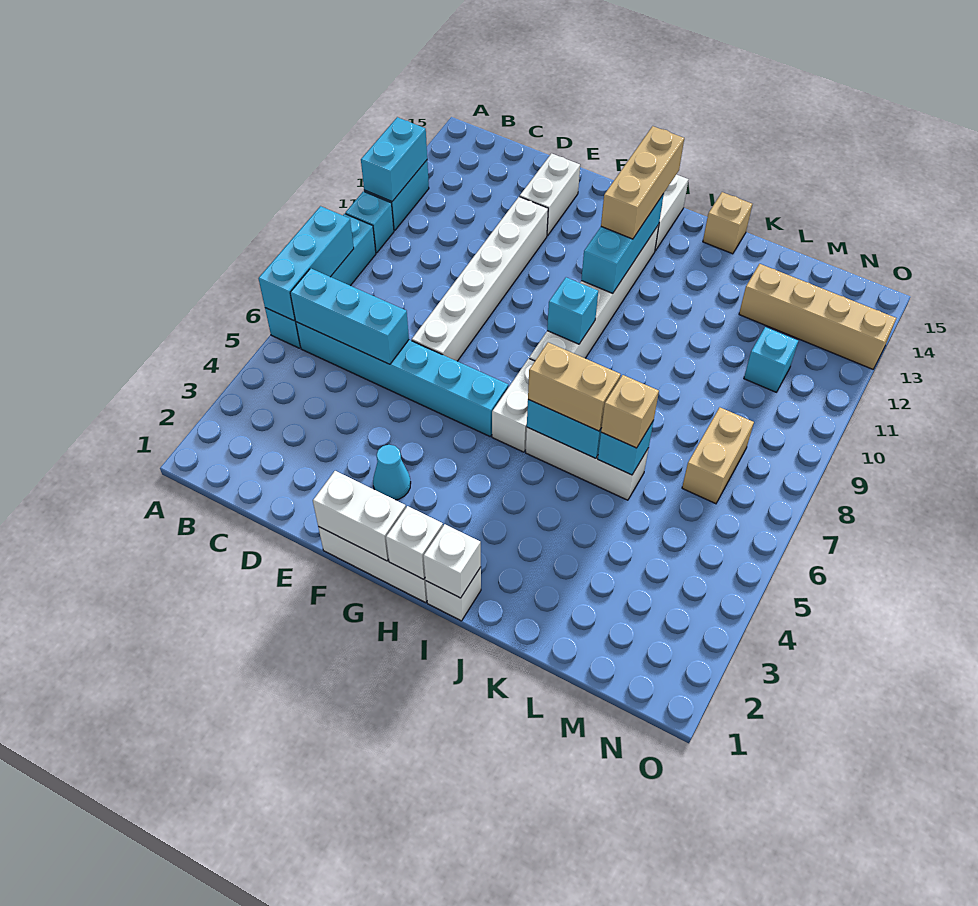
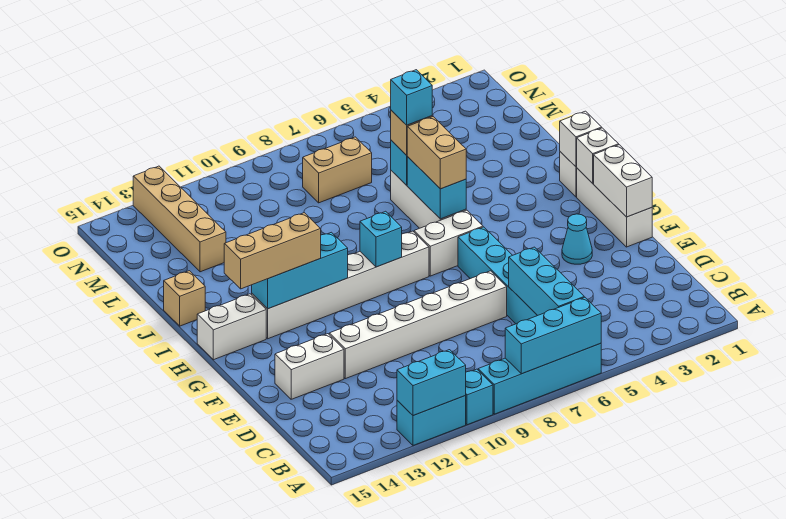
cyan brick M11 level 1 -> cyan brick K6 level 4

